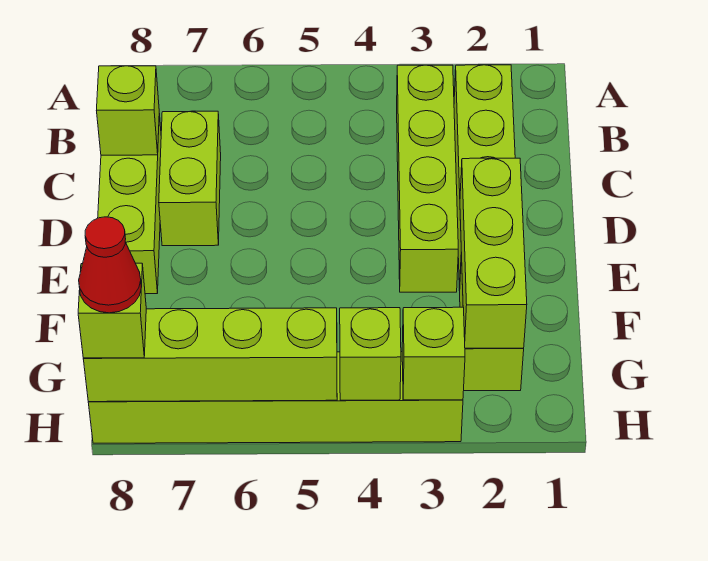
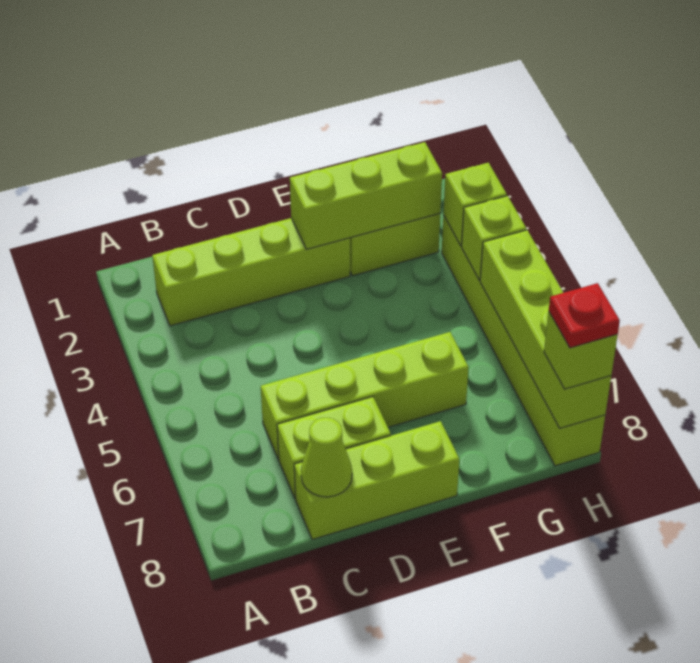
lime brick B3:E3 level 1 -> lime brick C6:F6 level 1
lime brick C8 level 2 -> lime cone C8 level 2
red cone H8 level 4 -> red plate H8 level 4

